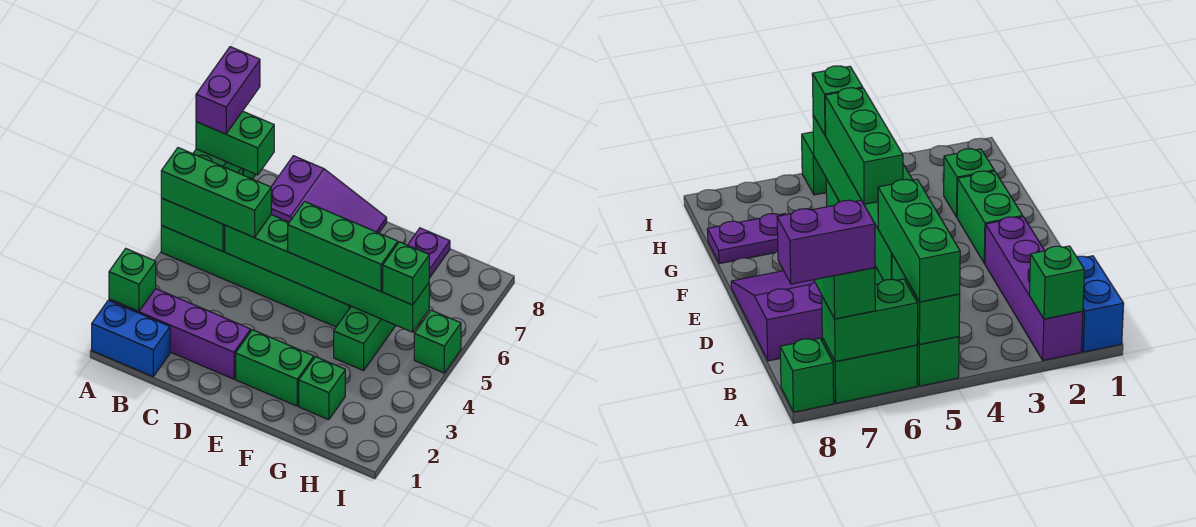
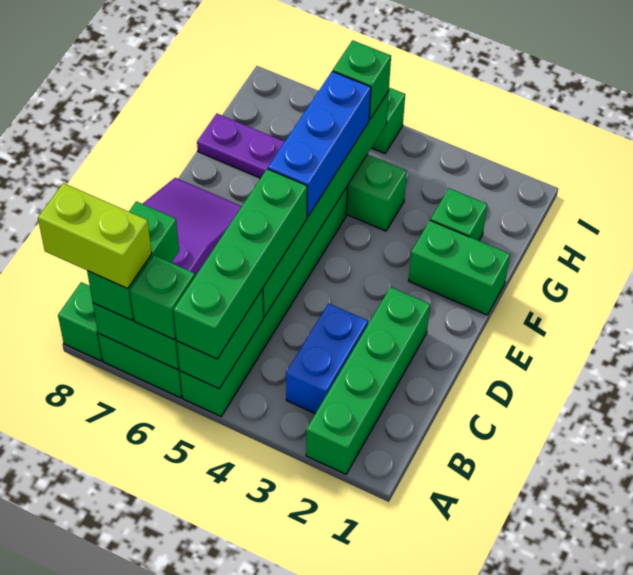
blue brick A1:B1 level 1 -> blue brick B3:C3 level 1
purple brick A2:D2 level 1 -> green brick A2:D2 level 1
green brick A2 level 2 -> green brick A6 level 3
green brick A5:C5 level 3 -> green brick A5:D5 level 3
purple brick A7:A8 level 4 -> lime brick A7:A8 level 4
green brick E2:F2 level 1 -> green brick F1:F2 level 1
green brick E5:G5 level 3 -> blue brick E5:G5 level 3

